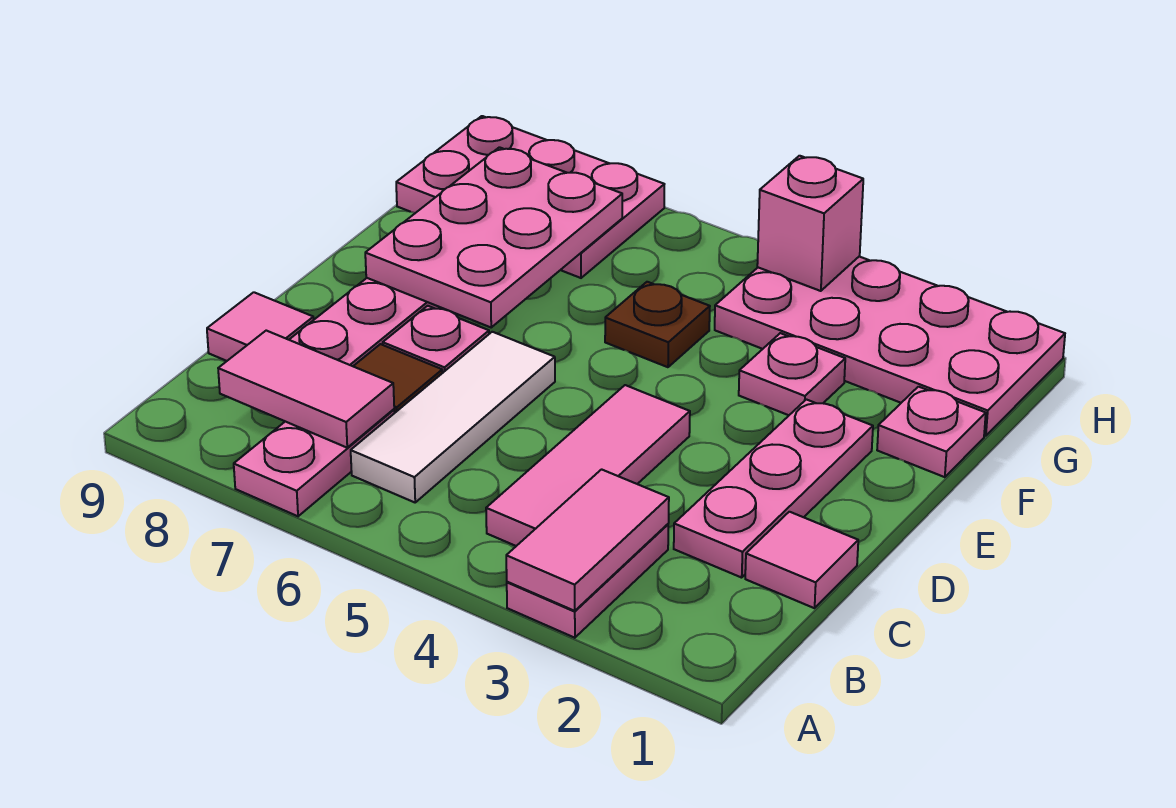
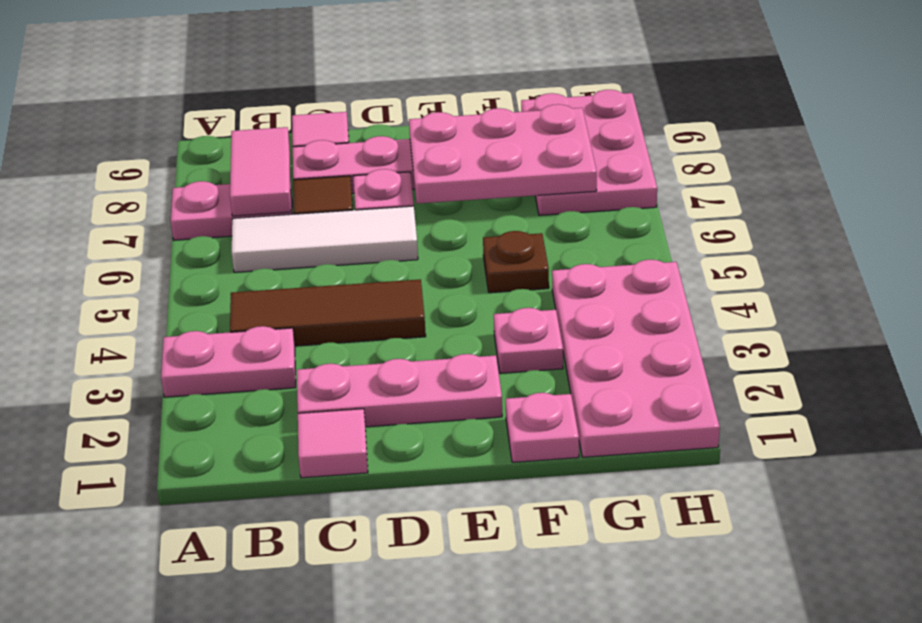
pink tile A3:B3 level 2 -> none
pink tile B4:D4 level 1 -> brown tile B4:D4 level 1
pink brick H4 level 2 -> none

